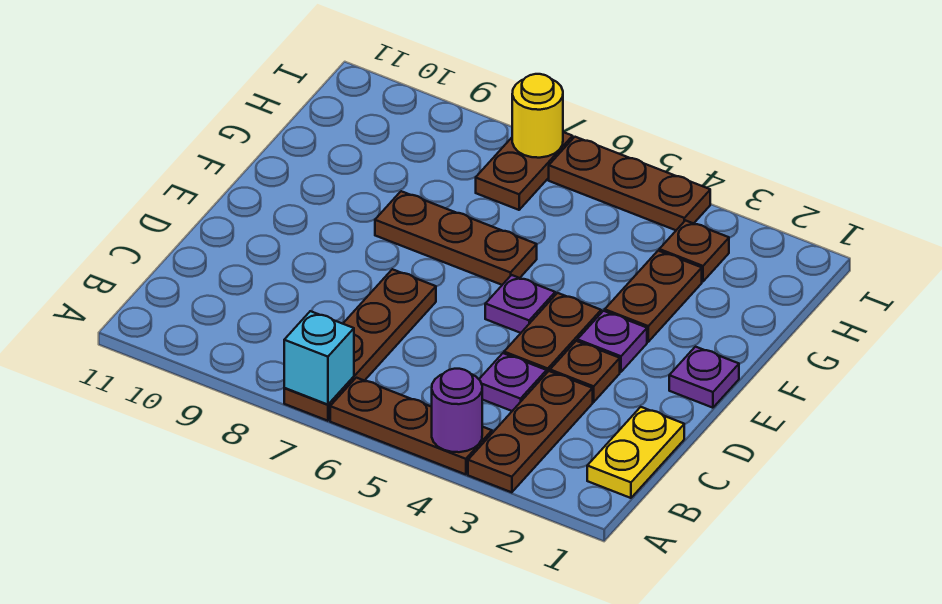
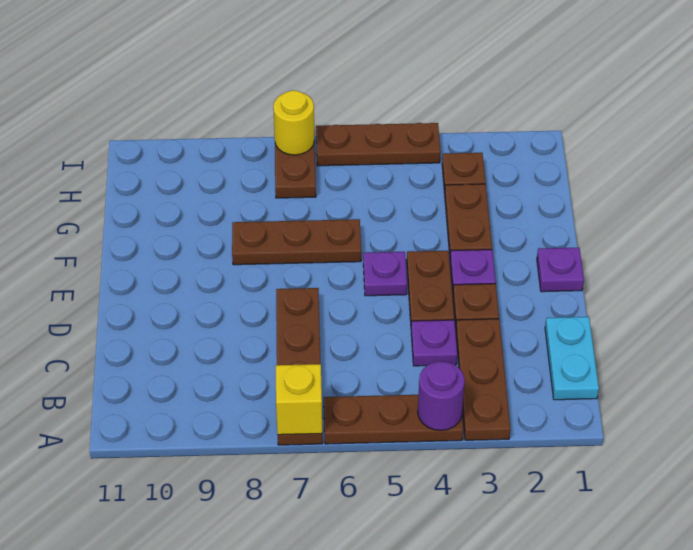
cyan brick A7 level 2 -> yellow brick A7 level 2
yellow plate B1:C1 level 1 -> cyan plate B1:C1 level 1

